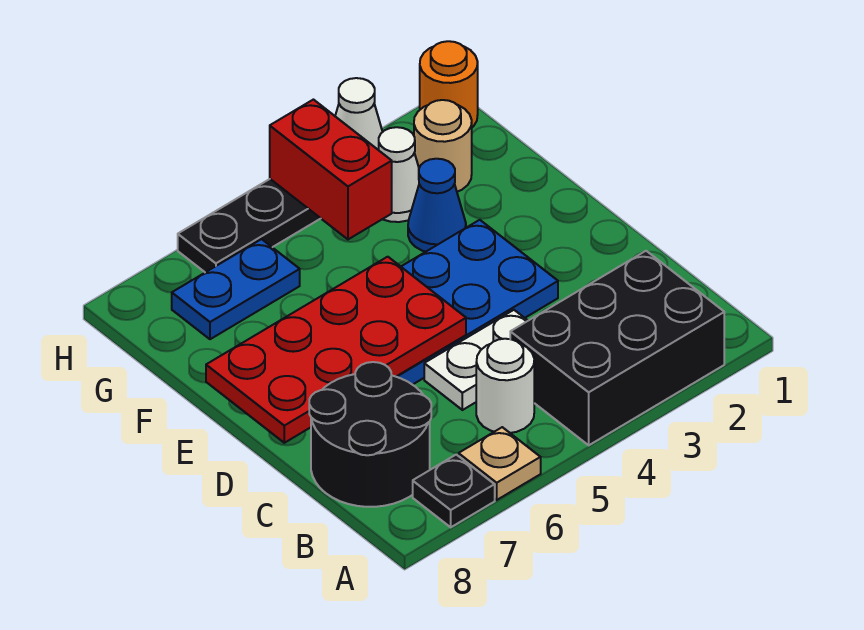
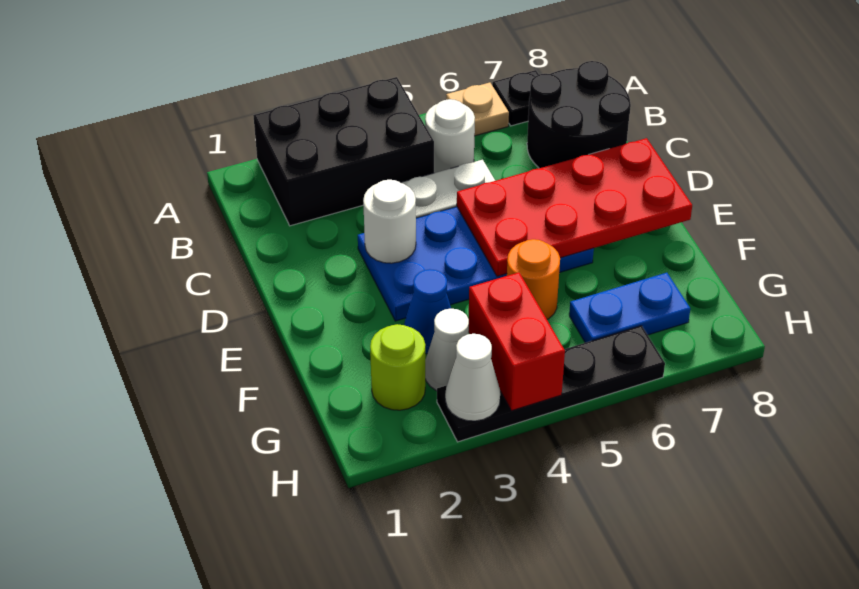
none -> white round brick D3 level 2
tan round brick G2 level 1 -> lime round brick G2 level 1
orange round brick H1 level 1 -> orange round brick F5 level 1

